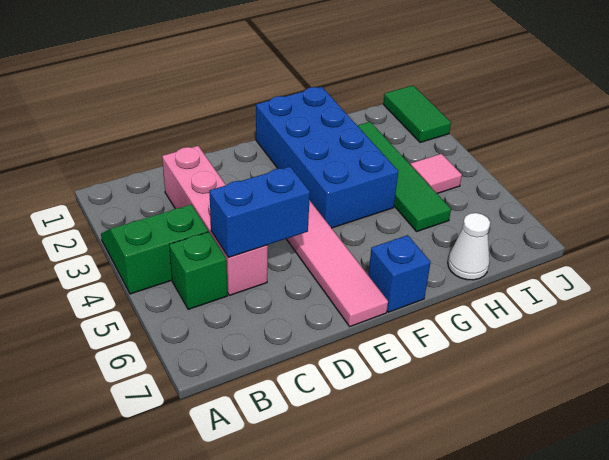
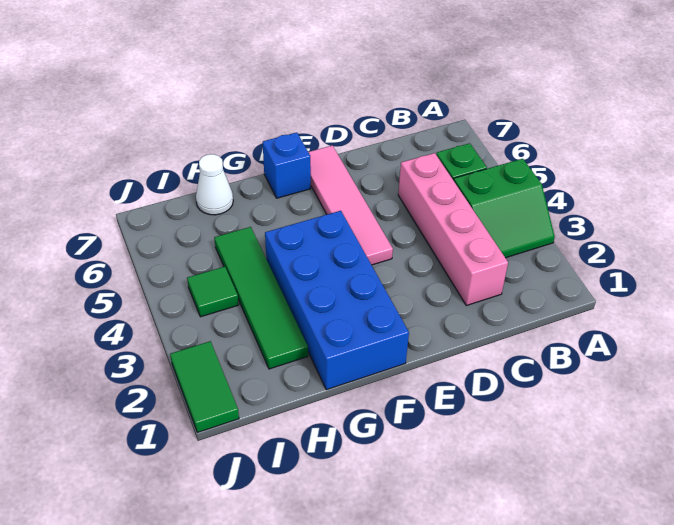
blue brick C5:D5 level 2 -> none
pink tile I4 level 1 -> green tile I4 level 1

